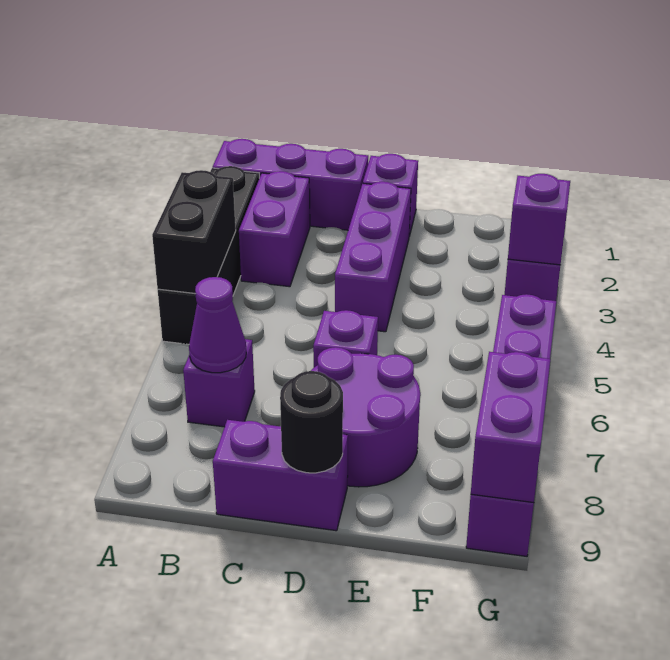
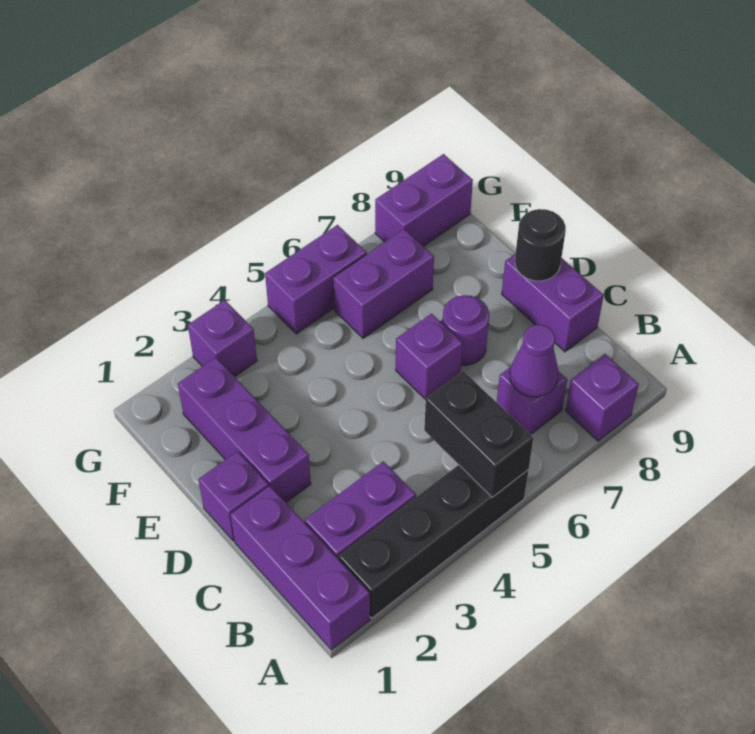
black brick A4:A5 level 2 -> black brick A5:B5 level 2
purple brick D2:D4 level 1 -> purple brick D2:F2 level 1
purple round brick D7:E8 level 1 -> purple round brick D7 level 1
purple brick G3 level 2 -> purple brick A8 level 1
purple brick G8:G9 level 2 -> purple brick F6:F7 level 1

